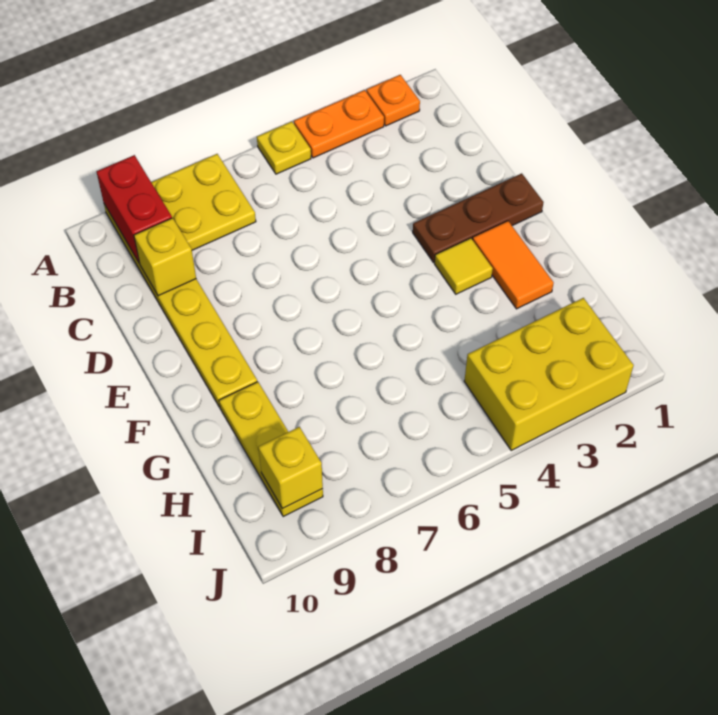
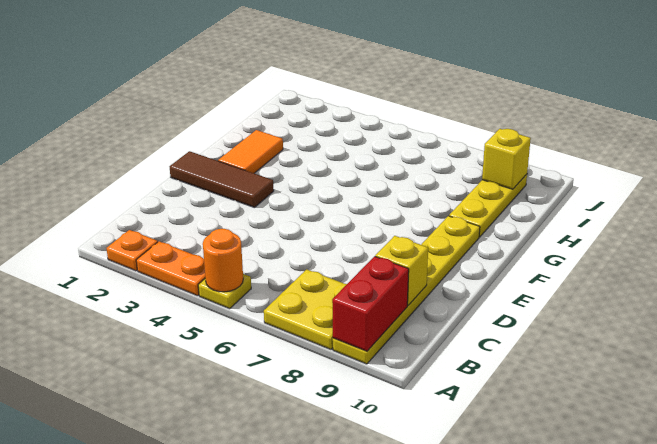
none -> orange round brick A5 level 2
brown plate E1:E3 level 1 -> brown tile E1:E3 level 1
yellow tile F3 level 1 -> none
yellow brick I2:J4 level 1 -> none

